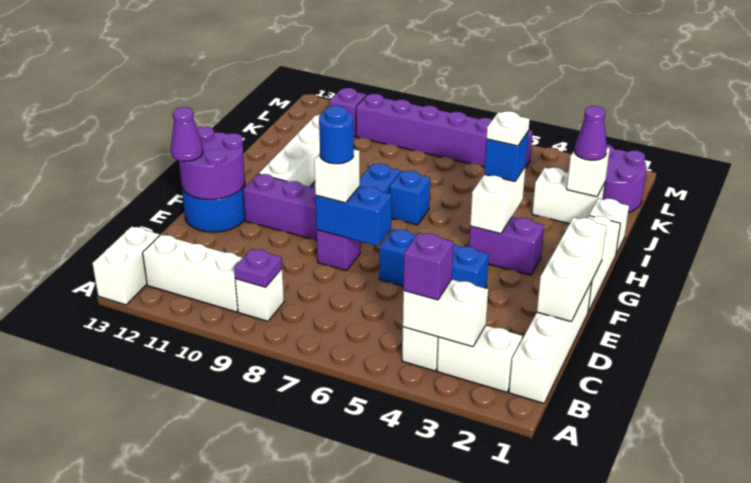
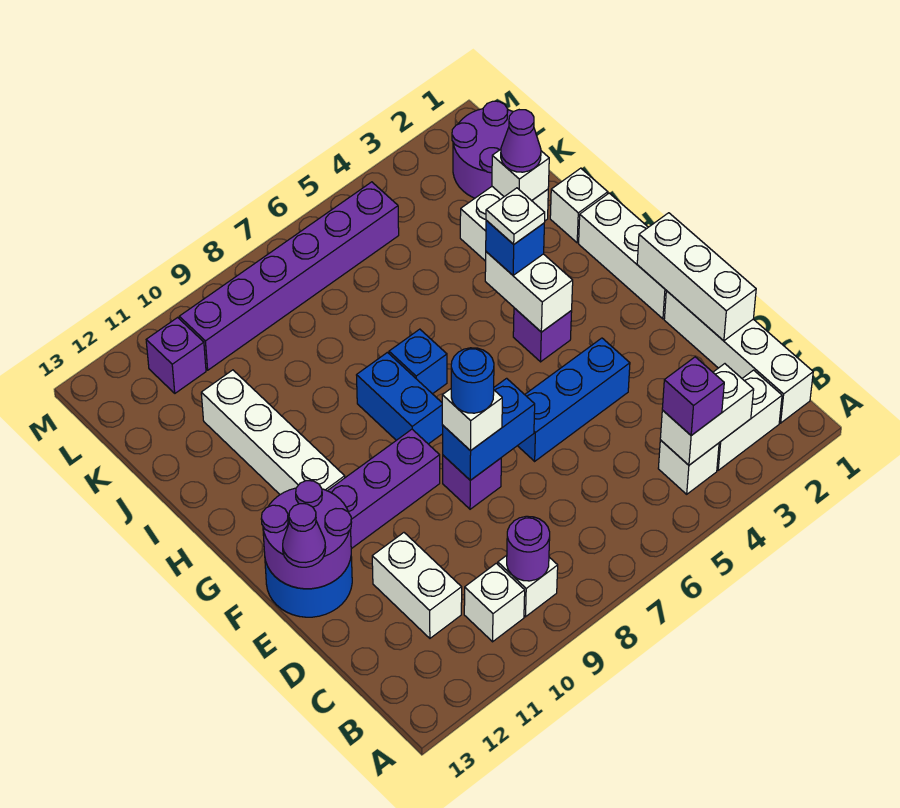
white brick A13:B13 level 1 -> white brick C11:D11 level 1
purple plate B9 level 2 -> purple round brick B9 level 2
white brick B10:B12 level 1 -> white brick B10 level 1
purple brick G3:G4 level 1 -> purple brick G4 level 1

